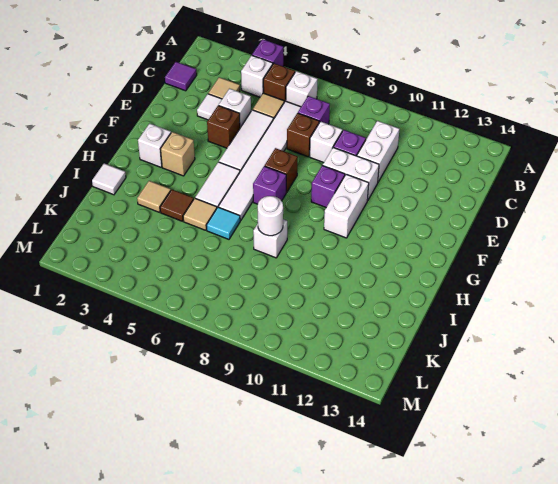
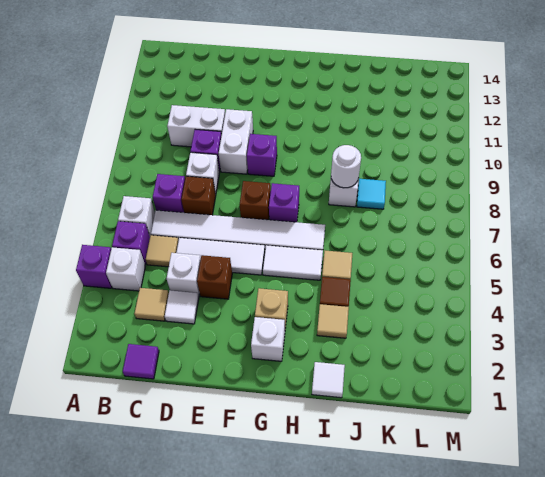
brown brick B5 level 1 -> purple brick B5 level 1
white brick F10:G10 level 1 -> none
cyan tile I6 level 1 -> cyan tile J8 level 1

